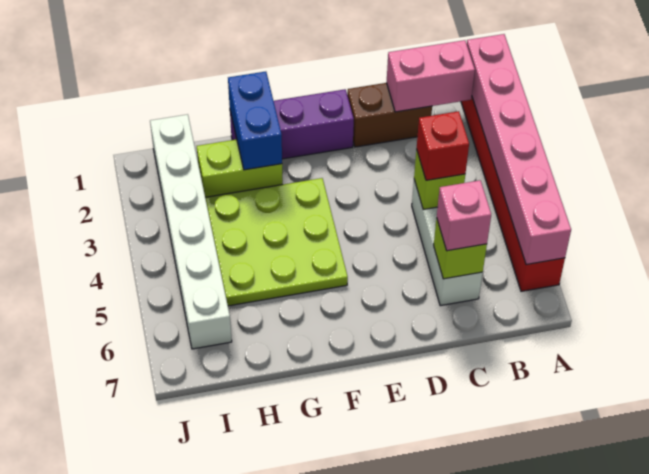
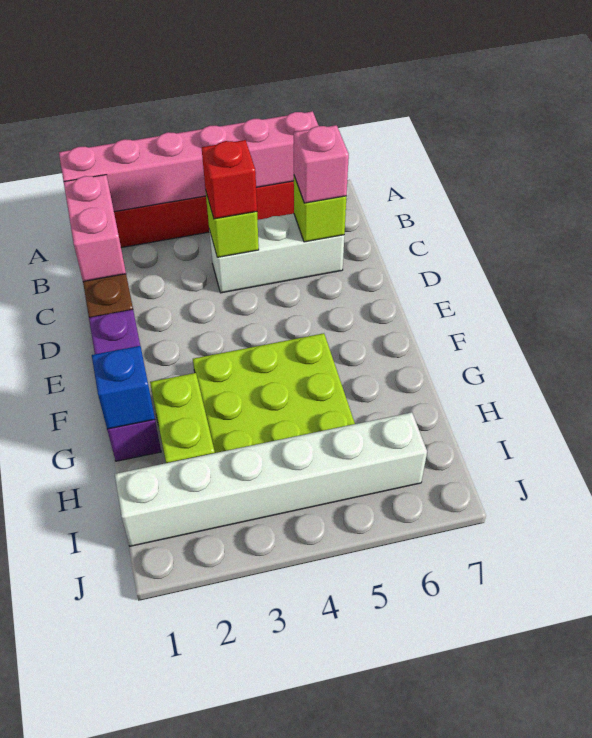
blue brick G1:G2 level 2 -> blue brick G1 level 2

